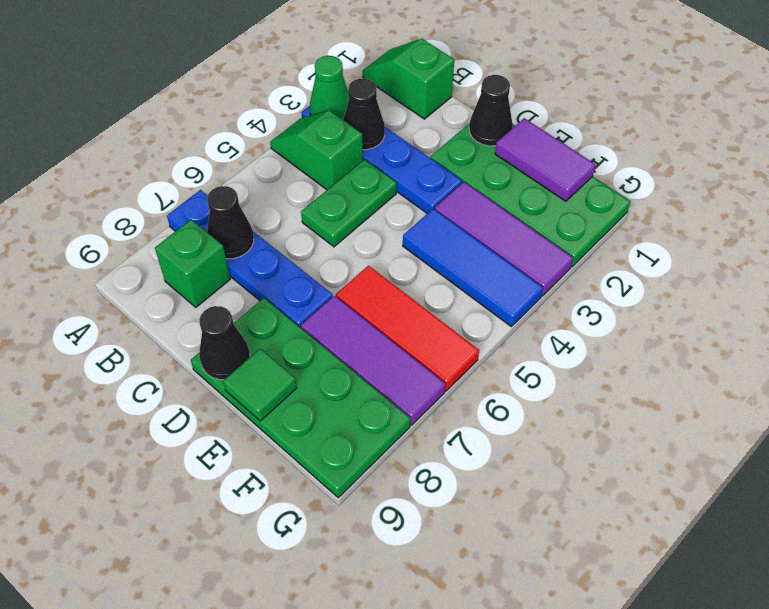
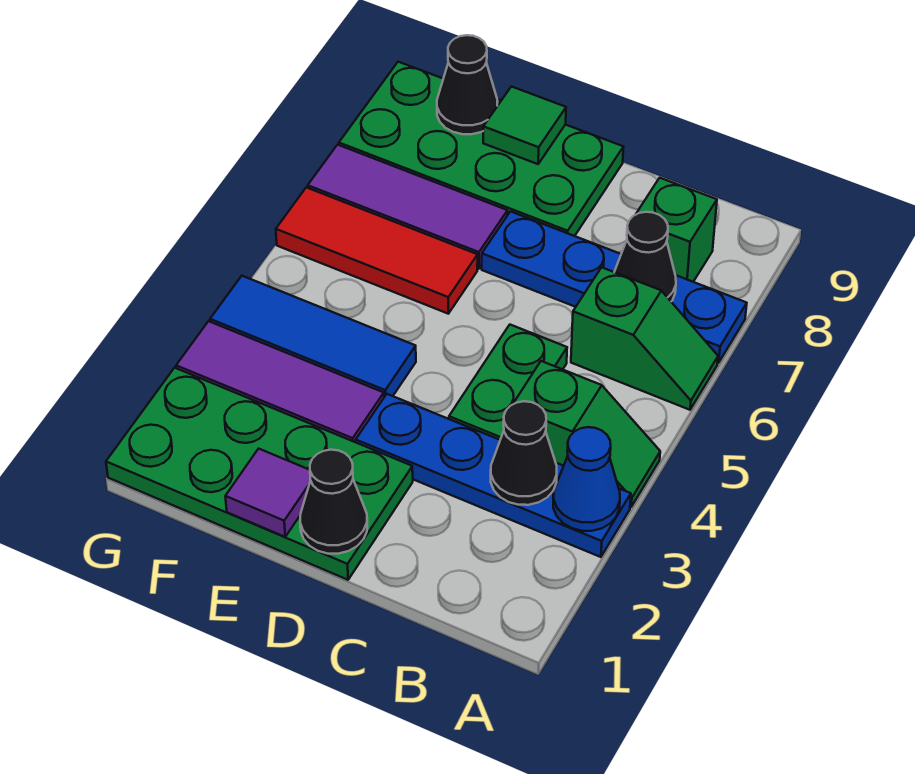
green slope A1:B1 level 1 top B -> green slope A6:B6 level 1 top B
green cone A3 level 2 -> blue cone A3 level 2
black cone D9 level 2 -> black cone F9 level 2
purple tile E1:F1 level 2 -> purple tile E1 level 2

